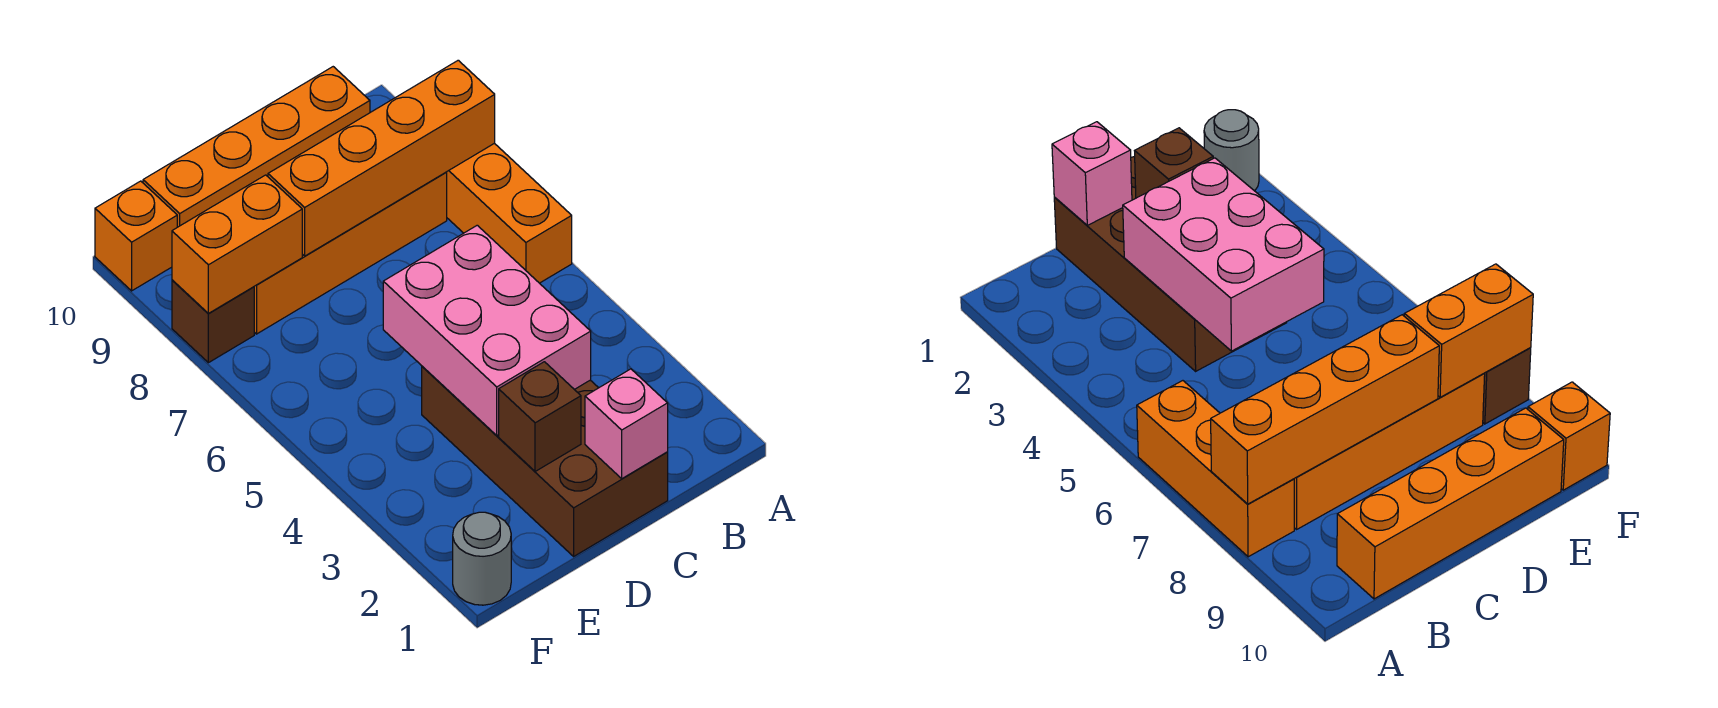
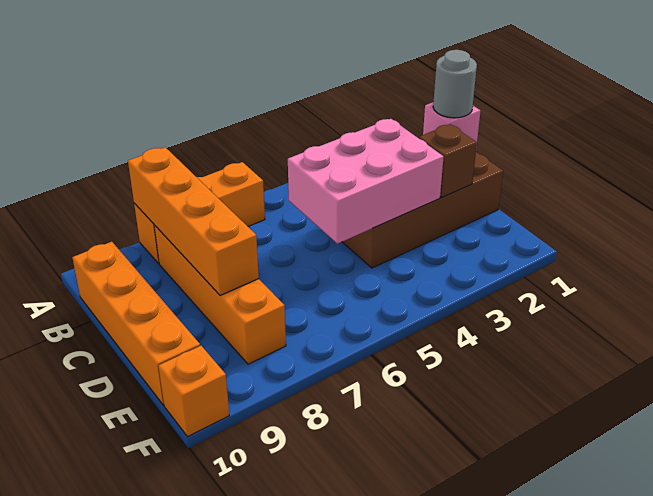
orange brick E8:F8 level 2 -> none
grey round brick F1 level 1 -> grey round brick C1 level 3
brown brick F8 level 1 -> none

